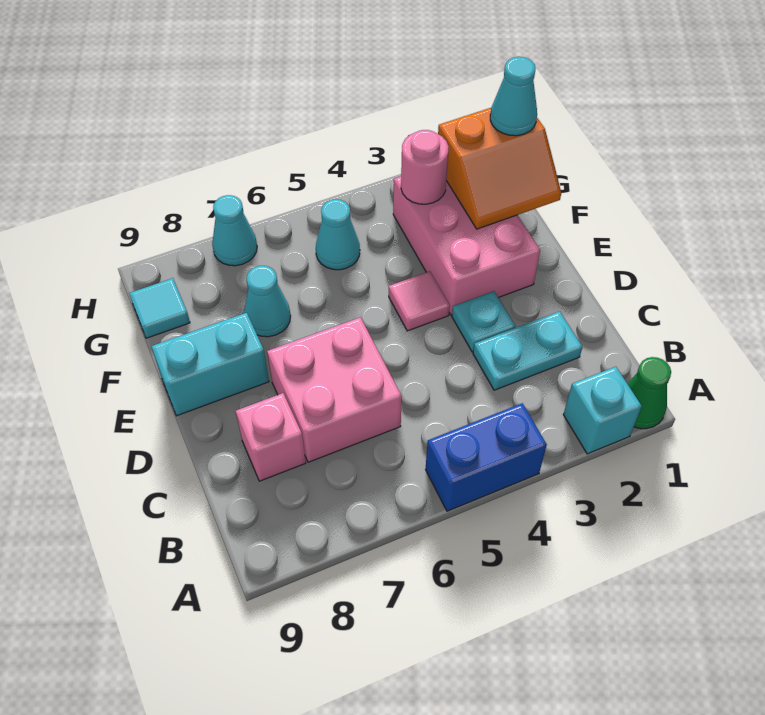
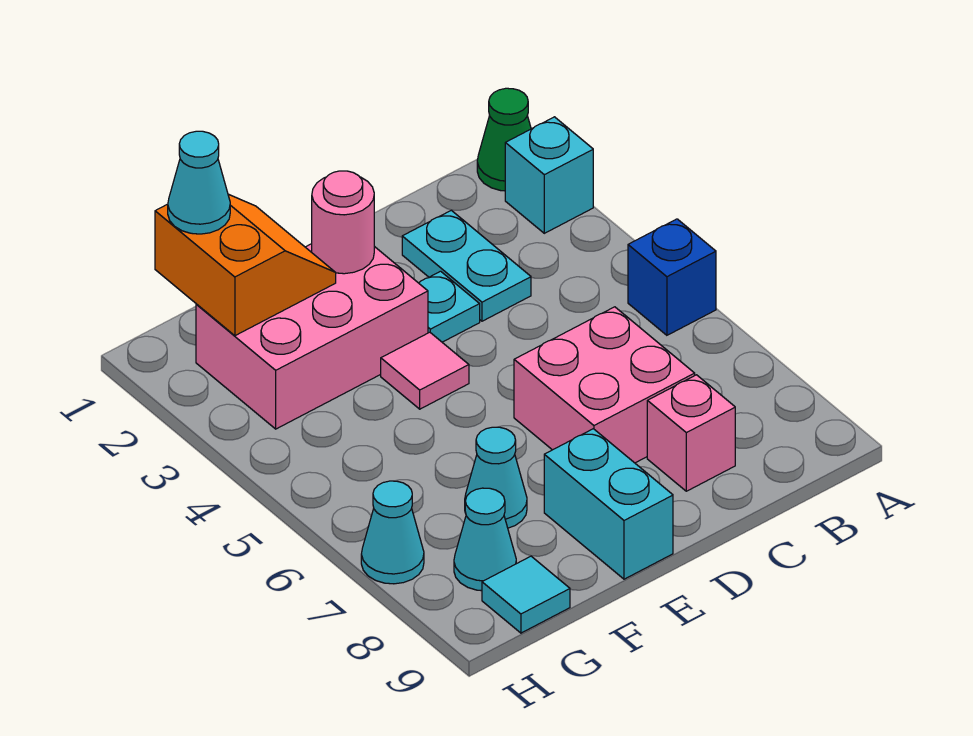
blue brick A4:A5 level 1 -> blue brick A5 level 1
pink round brick G3 level 2 -> pink round brick E2 level 2
cyan cone G5 level 1 -> cyan cone G8 level 1

